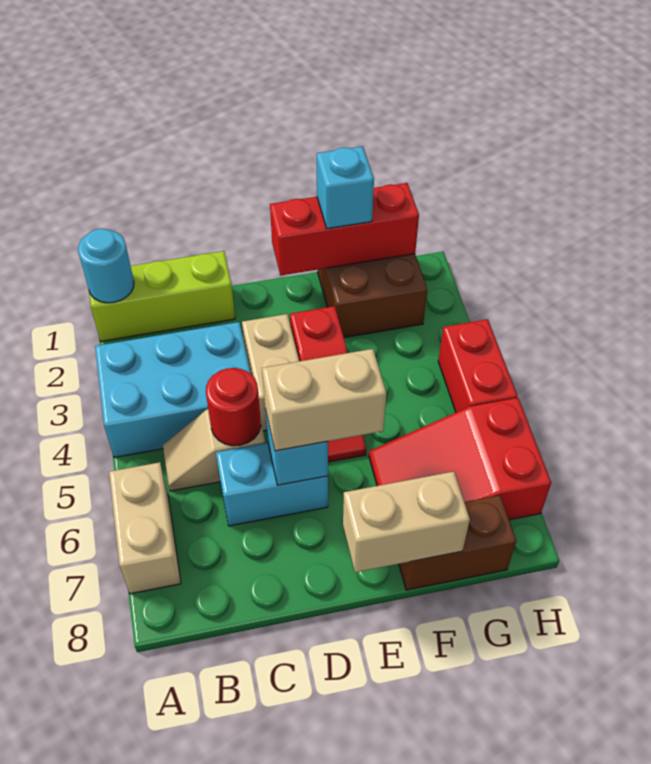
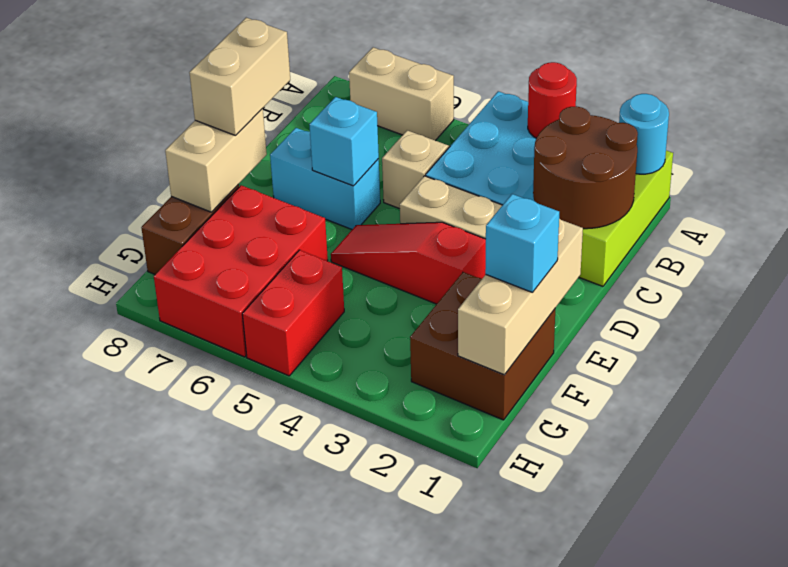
none -> brown round brick B1:C2 level 2
red round brick C5 level 2 -> red round brick A3 level 2
cyan brick C6:D6 level 1 -> cyan brick D6:D7 level 1
tan brick D6:E6 level 3 -> tan brick D8:E8 level 3
red brick E1:G1 level 2 -> tan brick E1:G1 level 2
red slope F6:H7 level 1 top H -> red brick F6:H7 level 1
red brick H4:H5 level 1 -> red brick G5:H5 level 1

